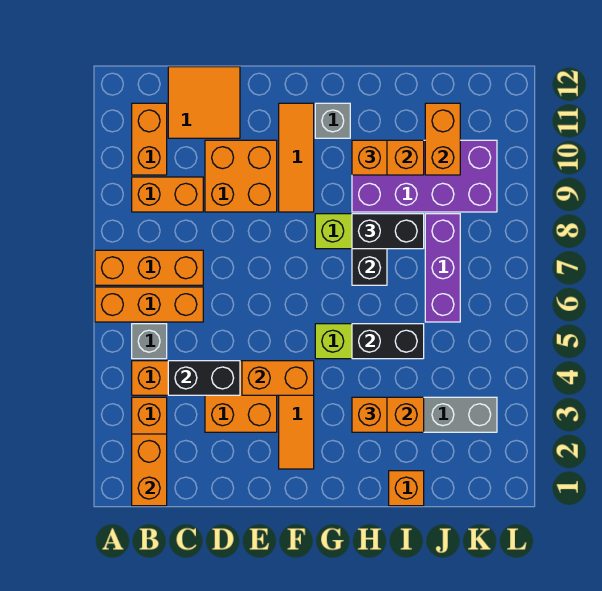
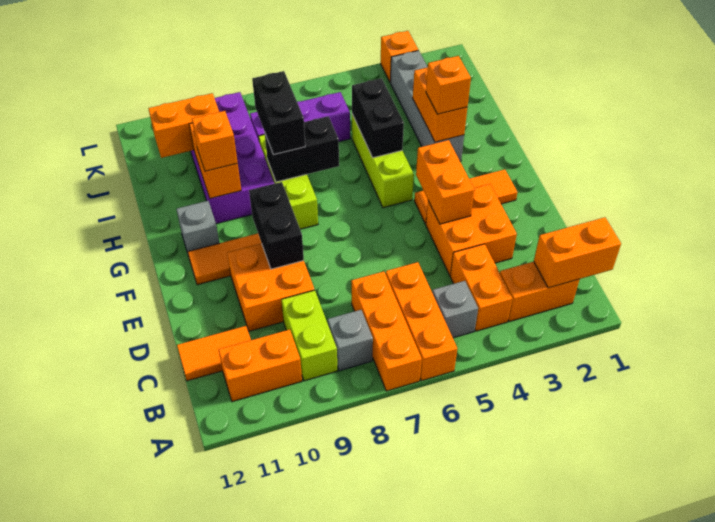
none -> grey brick B8 level 1
orange brick B9:C9 level 1 -> lime brick B9:C9 level 1
black brick C4:D4 level 2 -> black brick E9:F9 level 2
orange tile C11:D12 level 1 -> orange tile C11:C12 level 1
orange brick I1 level 1 -> orange brick L3 level 1

